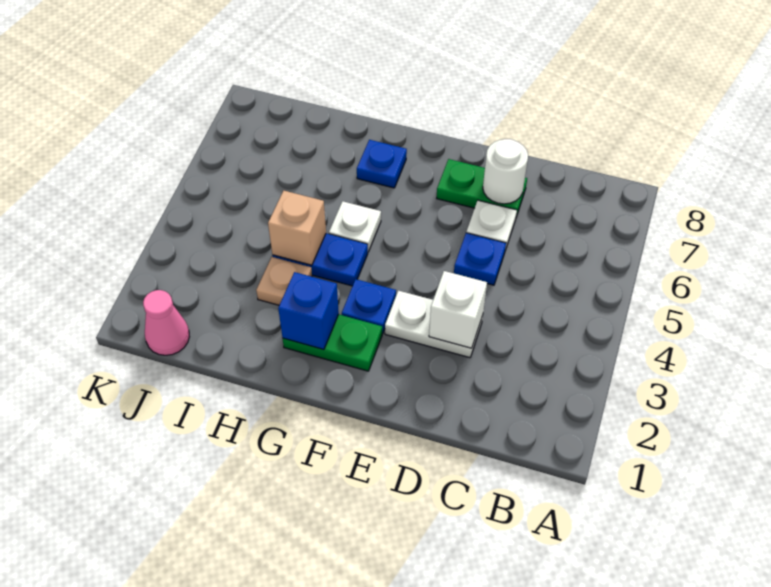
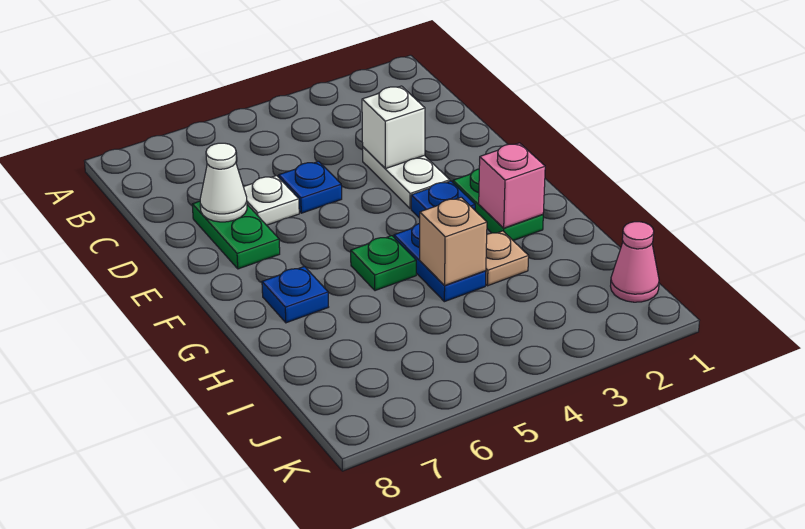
white round brick D7 level 2 -> white cone D7 level 2
blue brick G2 level 2 -> pink brick G2 level 2
white plate G5 level 1 -> green plate G5 level 1

